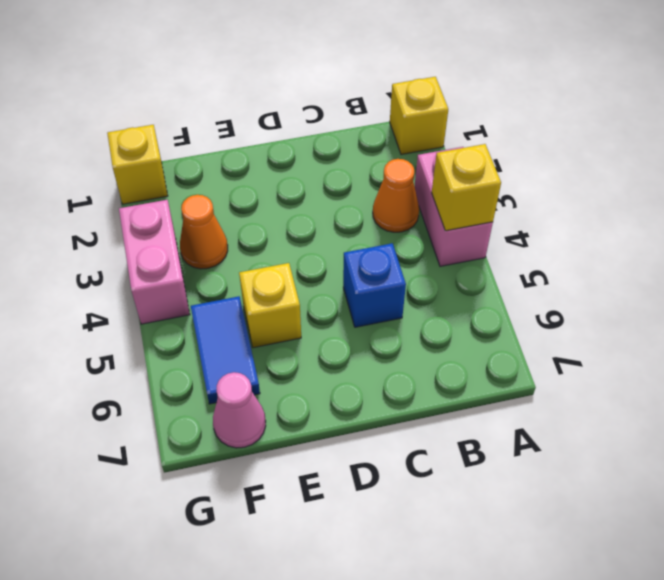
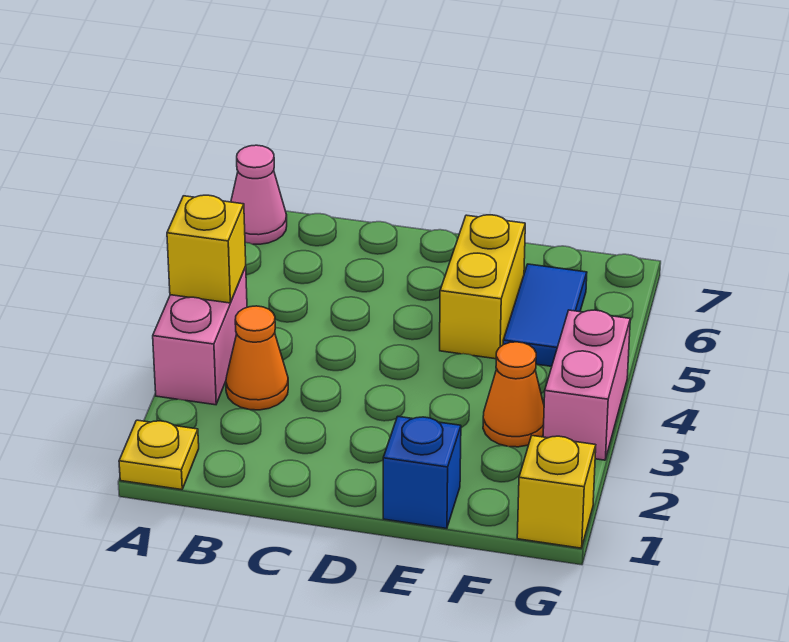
yellow brick A1 level 1 -> yellow plate A1 level 1
blue brick C5 level 1 -> blue brick E1 level 1
yellow brick E5 level 1 -> yellow brick E5:E6 level 1
pink cone F7 level 1 -> pink cone A7 level 1

